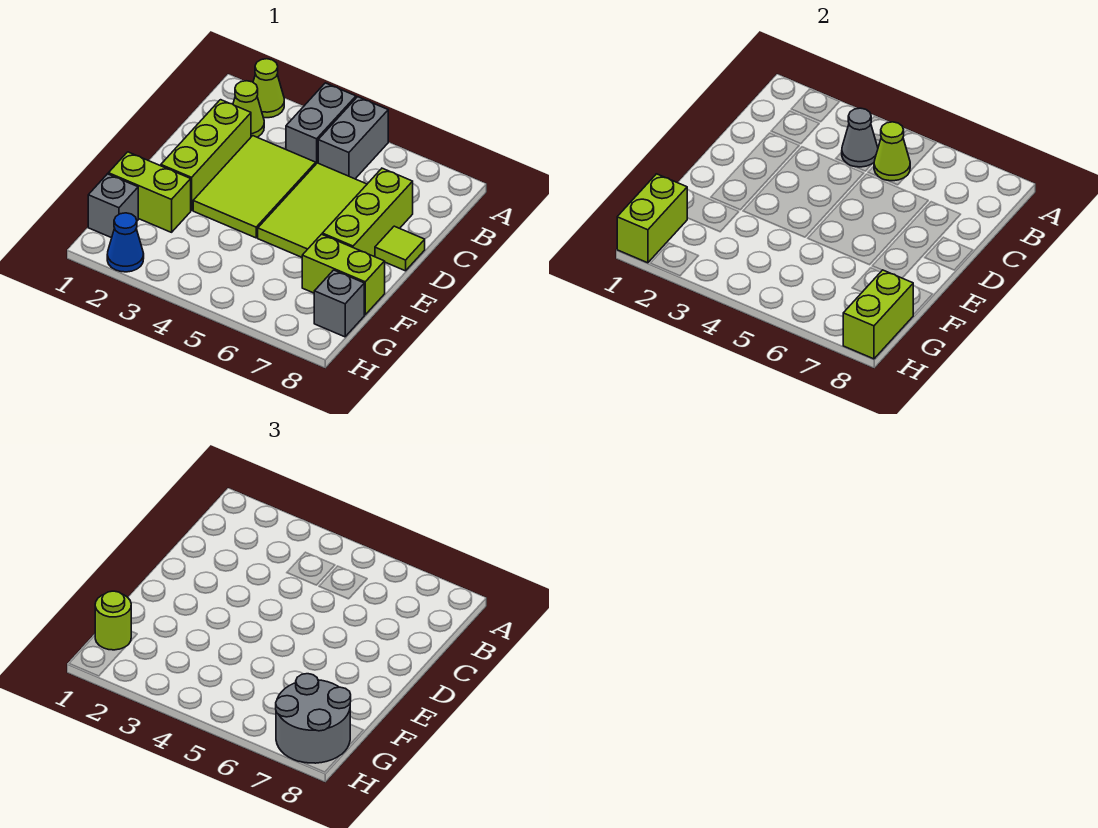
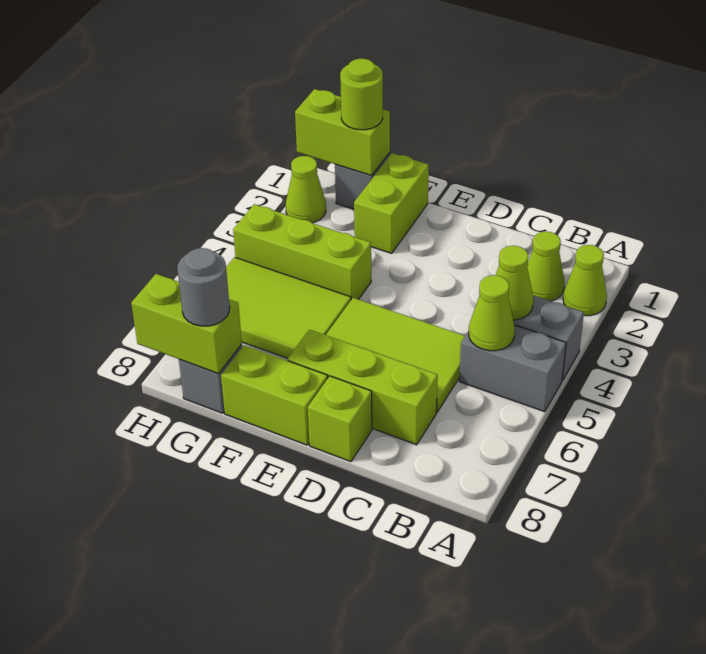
grey cone B4 level 2 -> lime cone B4 level 2
lime brick C2:E2 level 1 -> lime brick F4:H4 level 1
lime tile C3:E4 level 1 -> lime tile F5:H6 level 1
lime tile D8 level 1 -> lime brick D8 level 1
lime brick F7:F8 level 1 -> lime brick E8:F8 level 1
grey round brick G7:H8 level 3 -> grey round brick G8 level 3
blue cone H2 level 1 -> lime cone H2 level 1

